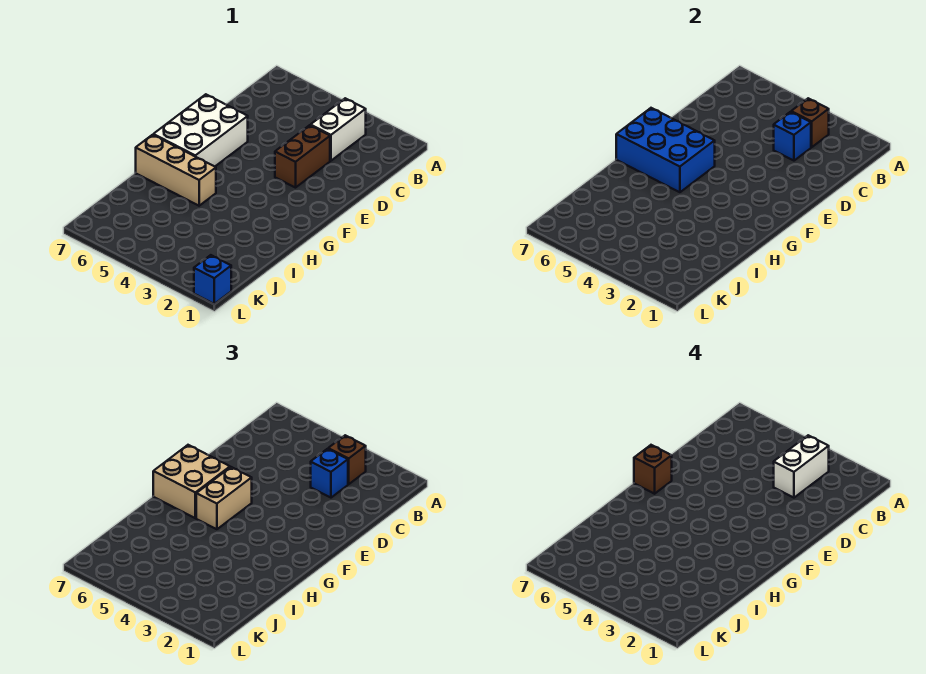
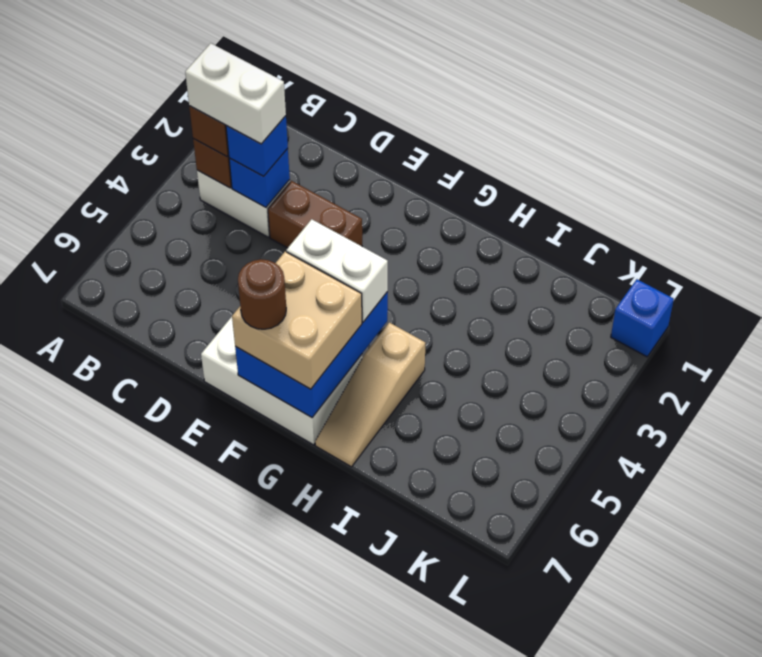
tan brick F5:G5 level 3 -> white brick F5:G5 level 3
brown brick F7 level 4 -> brown round brick F7 level 4
tan brick H5:H7 level 1 -> tan slope H5:H7 level 1 top 5

